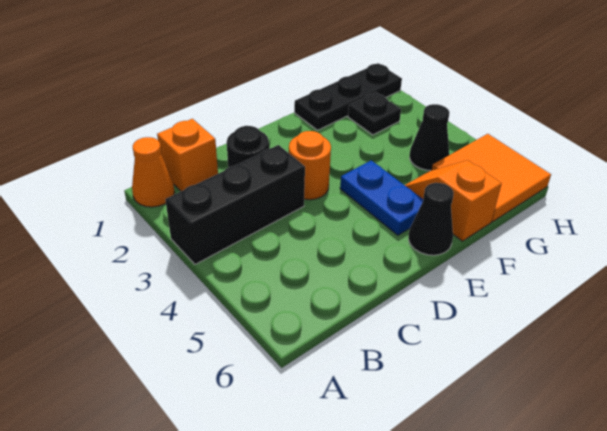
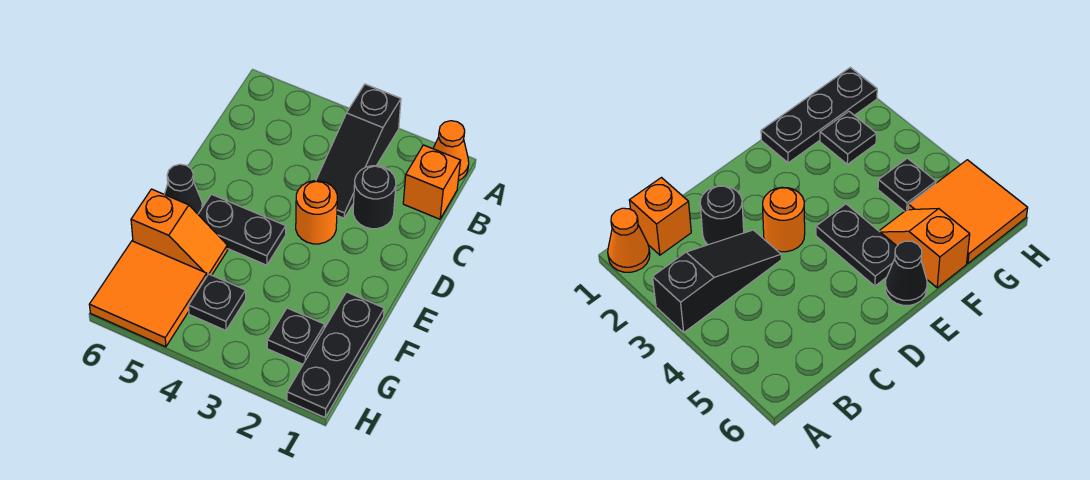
black brick A3:C3 level 1 -> black slope A3:C3 level 1 top A
blue plate E4:E5 level 1 -> black plate E4:E5 level 1
black cone G4 level 1 -> black plate G4 level 1

